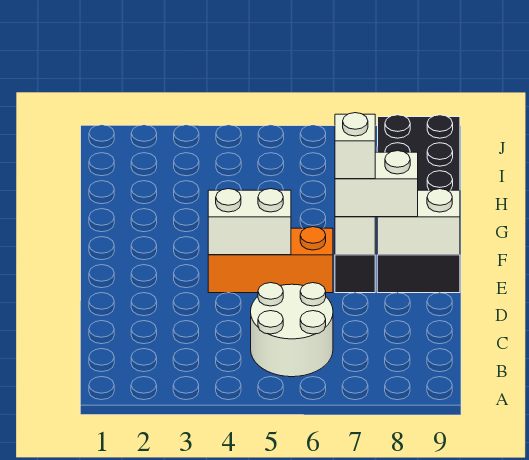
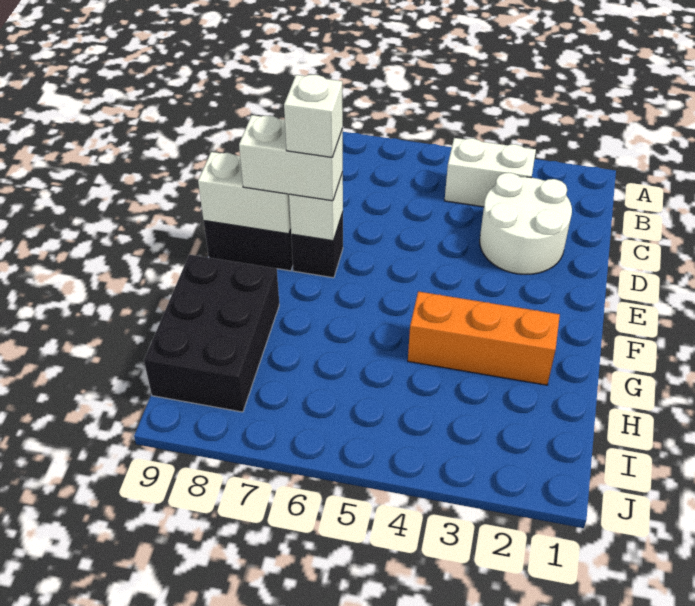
white round brick B5:C6 level 1 -> white round brick C2:D3 level 1
orange brick E4:E6 level 1 -> orange brick G2:G4 level 1
white brick E4:E5 level 2 -> white brick B3:B4 level 1

